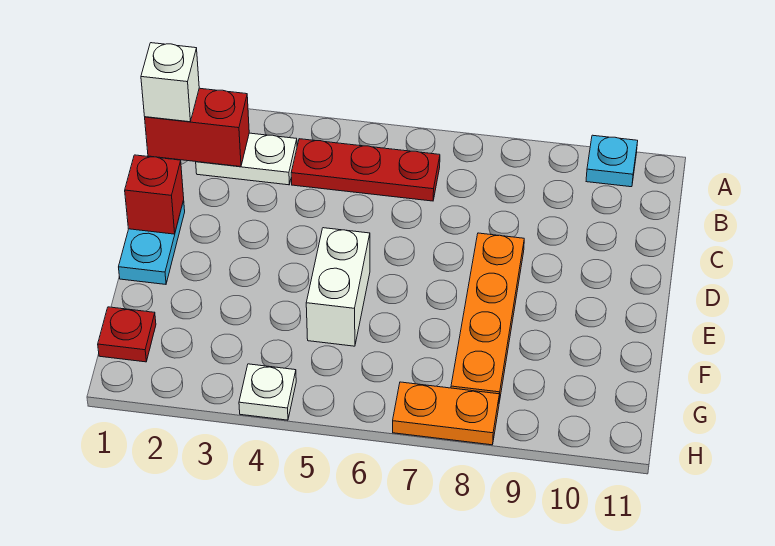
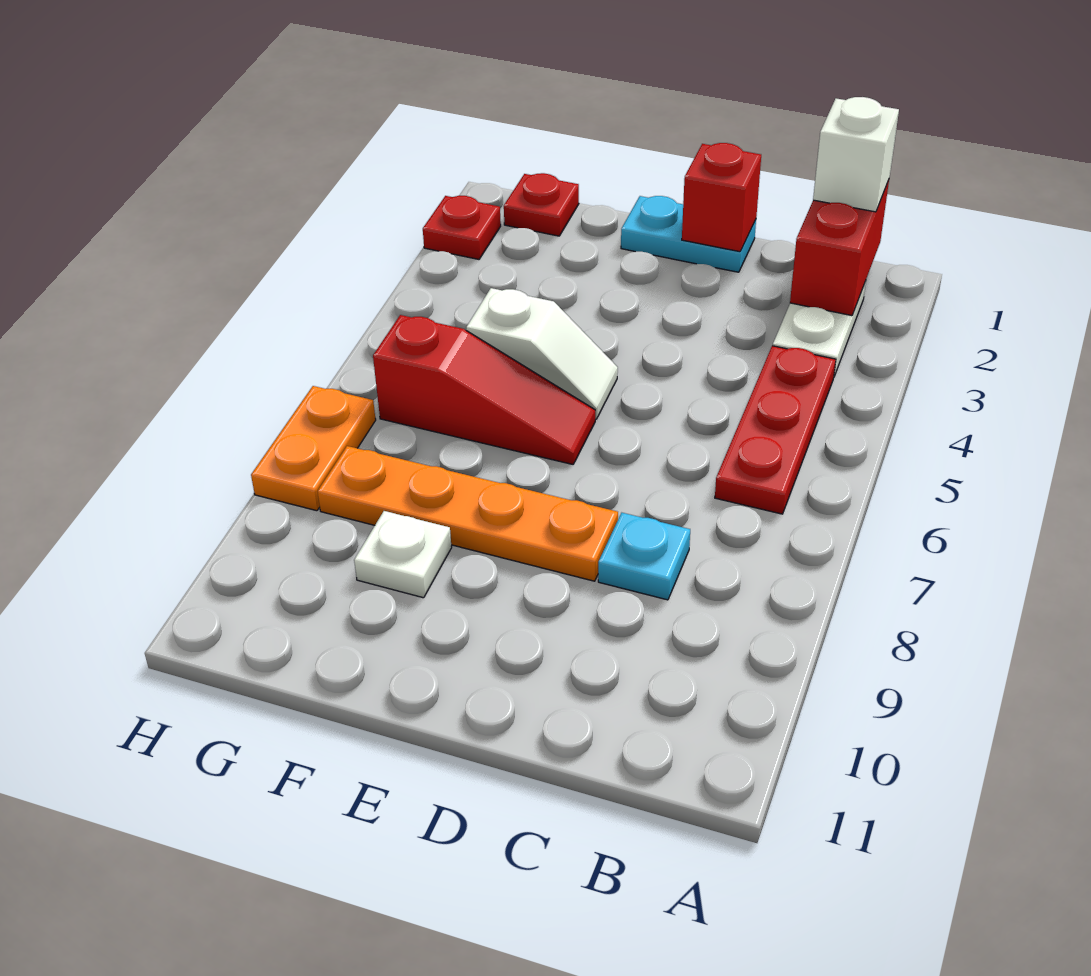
cyan plate A10 level 1 -> cyan plate C8 level 1
white brick E5:F5 level 1 -> white slope E5:F5 level 1 top F
none -> red slope E6:G6 level 1 top G
none -> red plate H2 level 1
white plate H4 level 1 -> white plate F9 level 1

